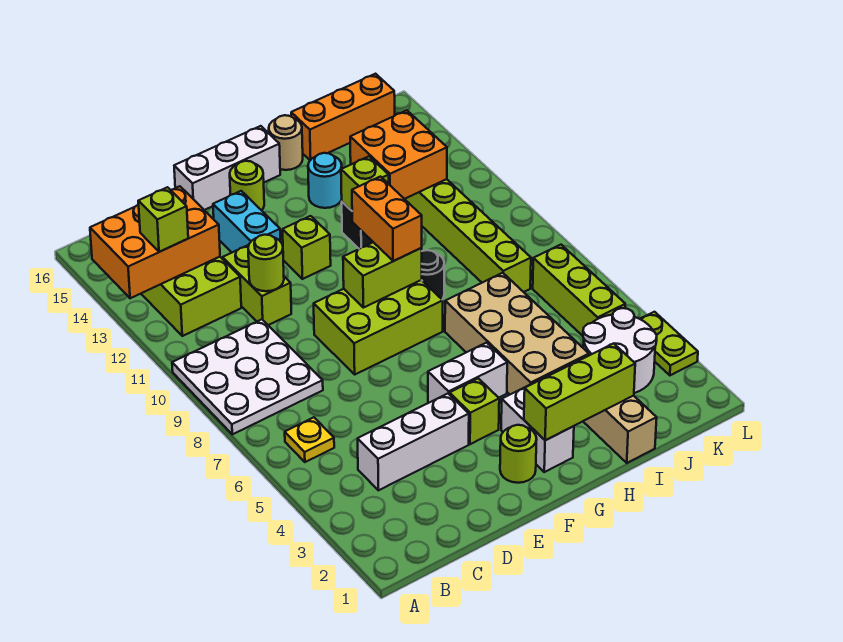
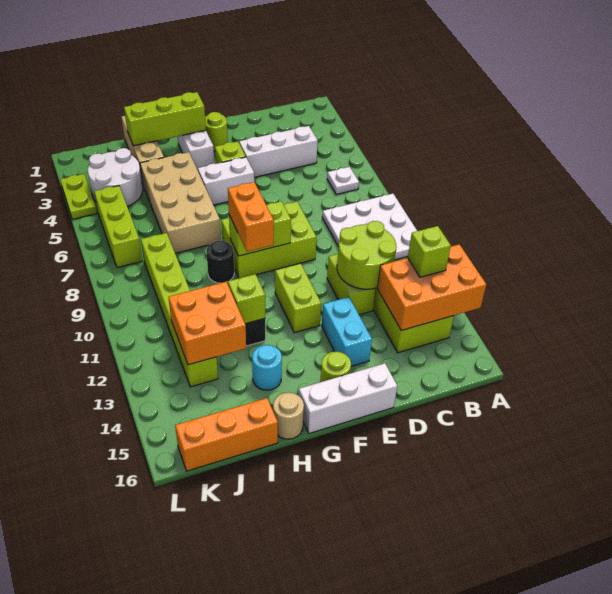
yellow plate B6 level 1 -> white plate B6 level 1
lime round brick D11 level 2 -> lime round brick C11:D12 level 2
lime brick F12 level 1 -> lime brick F11:F12 level 1

